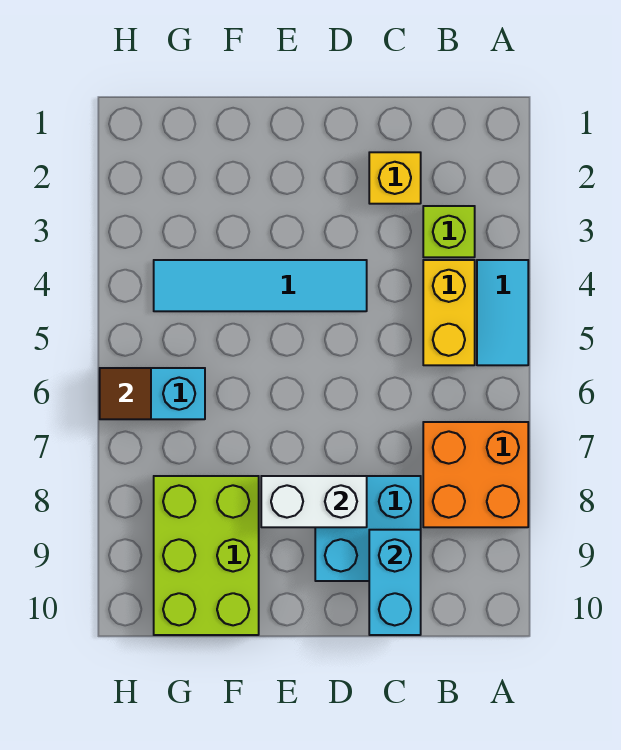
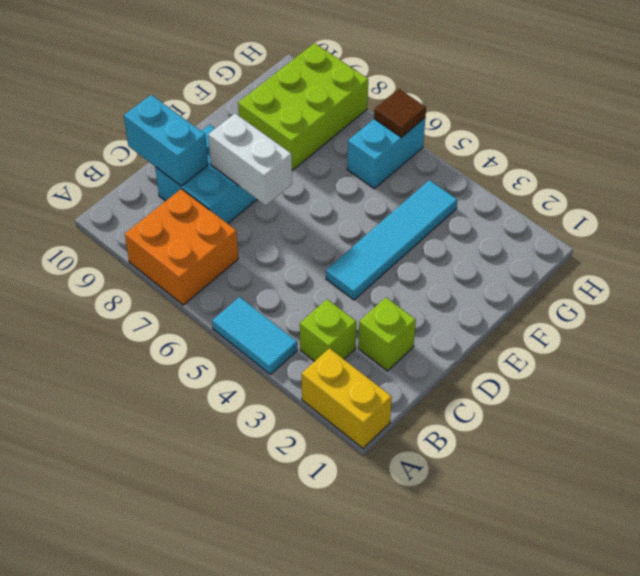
yellow brick B4:B5 level 1 -> yellow brick A1:A2 level 1
yellow brick C2 level 1 -> lime brick C2 level 1
white brick D8:E8 level 2 -> white brick D7:D8 level 2
lime brick F8:G10 level 1 -> lime brick F8:H9 level 1

